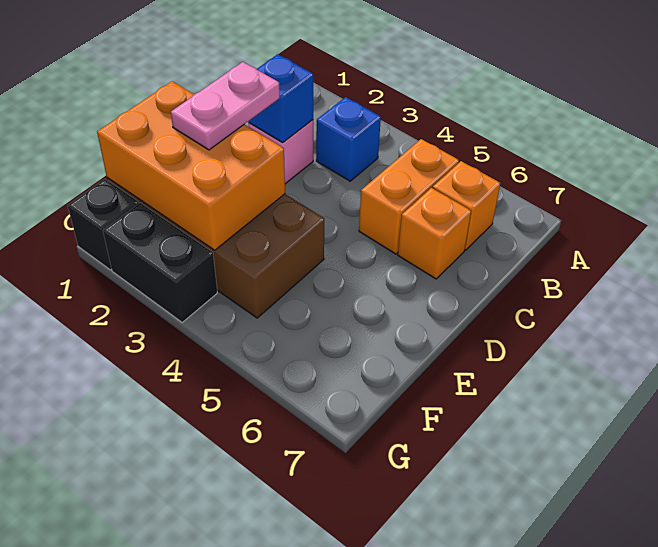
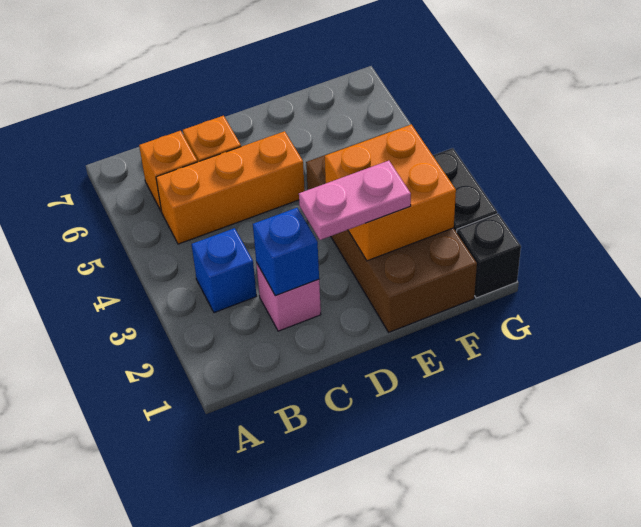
orange brick B5:C5 level 1 -> orange brick B5:D5 level 1
orange brick E1:F3 level 2 -> orange brick E2:F3 level 2

